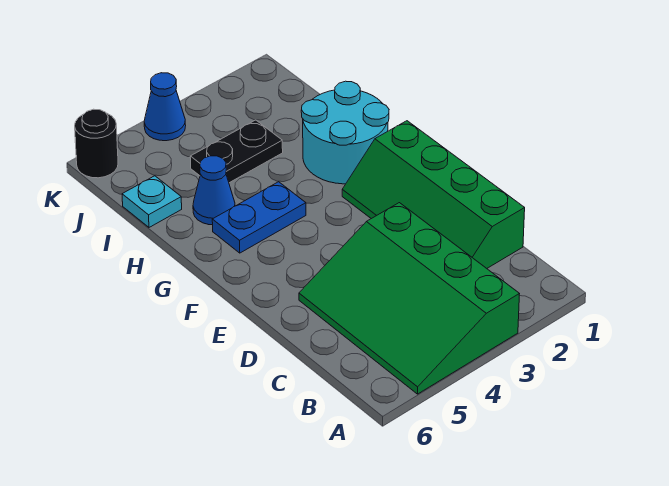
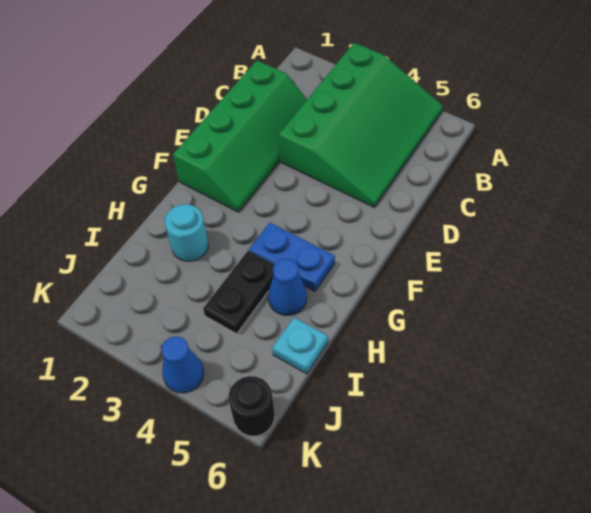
cyan round brick G1:H2 level 1 -> cyan round brick H2 level 1
black plate I3:I4 level 1 -> black plate H4:I4 level 1

